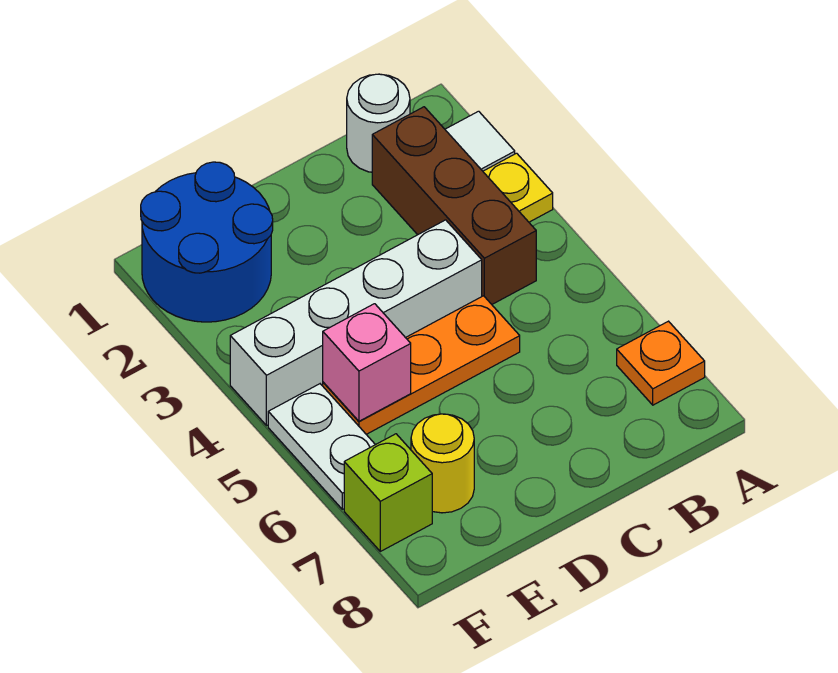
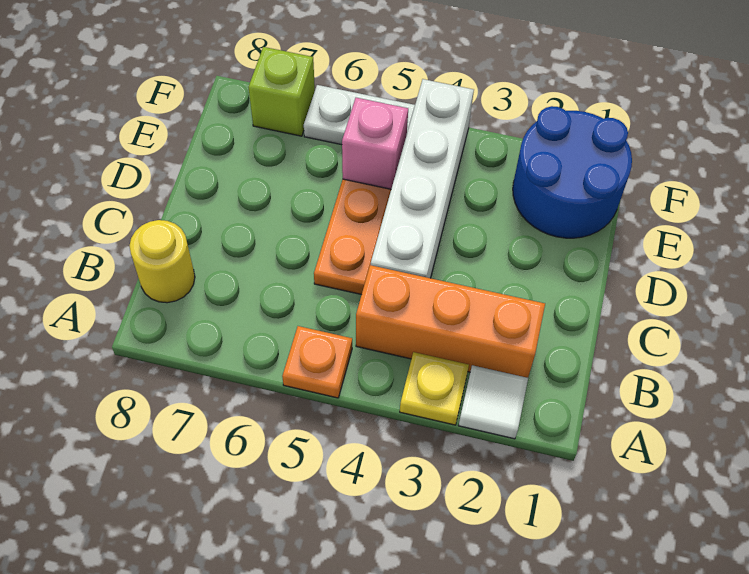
orange plate A7 level 1 -> orange plate A5 level 1
white round brick B1 level 1 -> none
brown brick B2:B4 level 1 -> orange brick B2:B4 level 1
yellow round brick E7 level 1 -> yellow round brick B8 level 1

